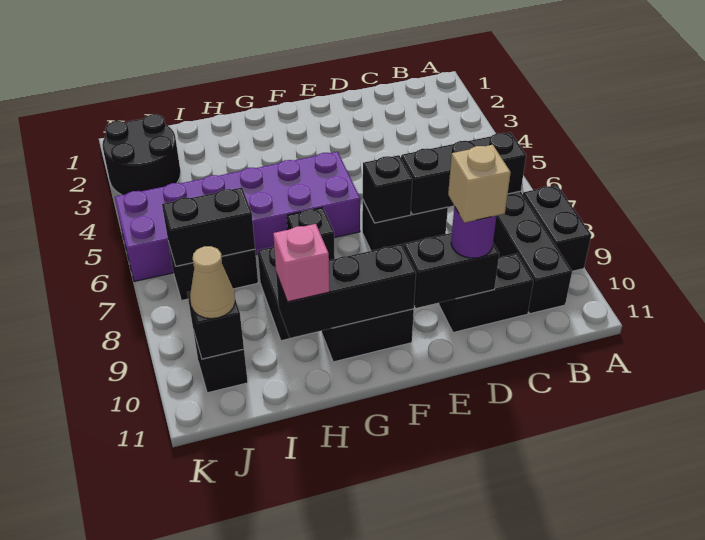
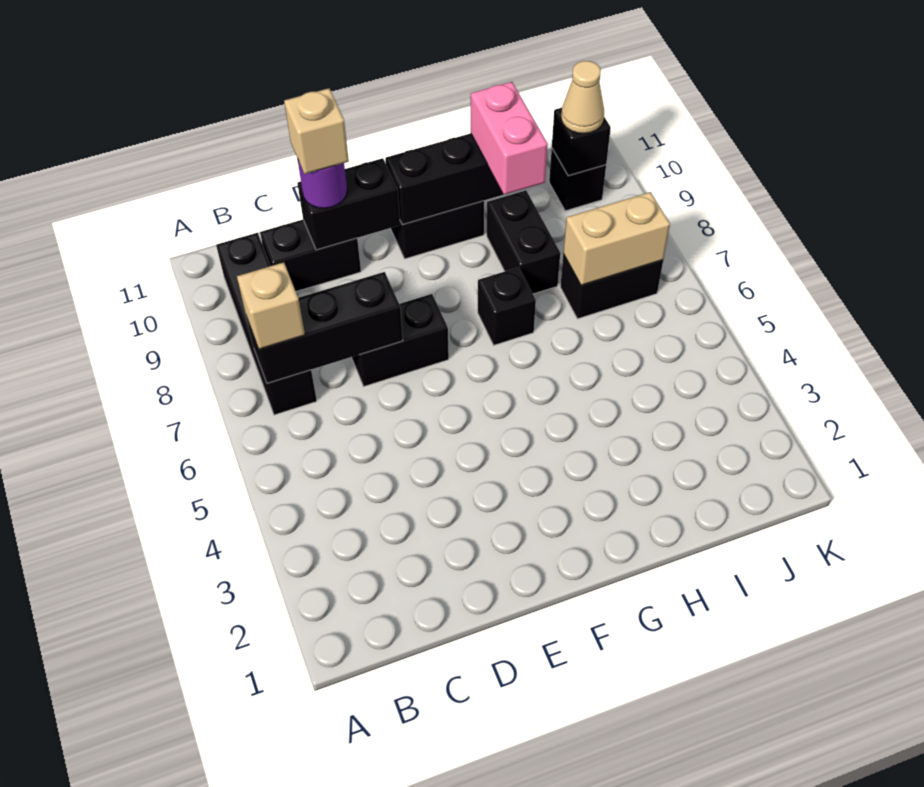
black brick A8:A9 level 1 -> none
none -> tan brick B7 level 3
black brick E7 level 2 -> none
purple brick F5:K6 level 1 -> none
pink brick H10 level 3 -> pink brick H9:H10 level 3
black brick I7:J7 level 2 -> tan brick I7:J7 level 2
black round brick J2:K3 level 1 -> none

